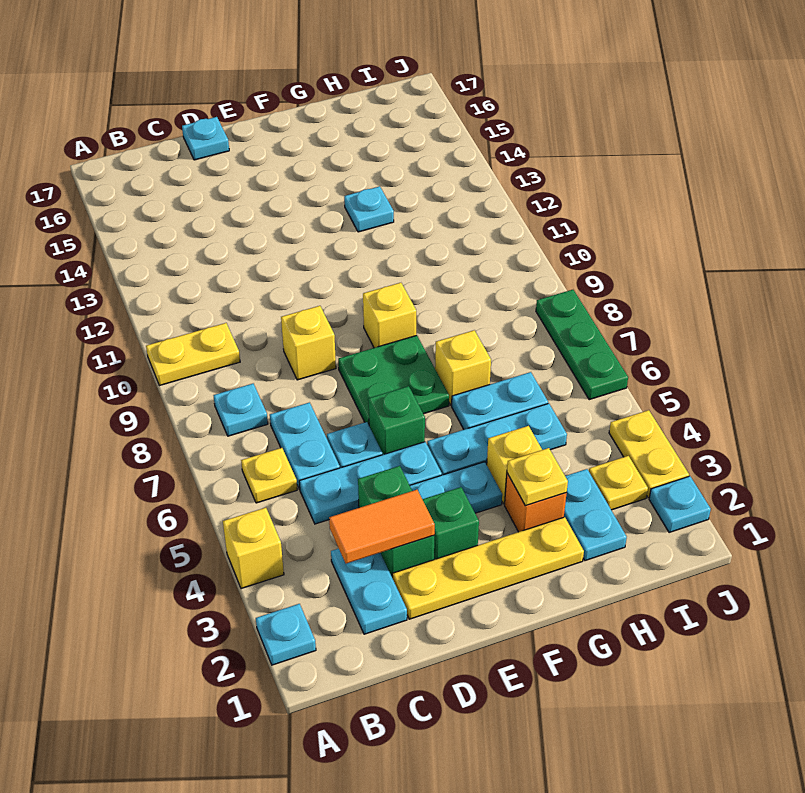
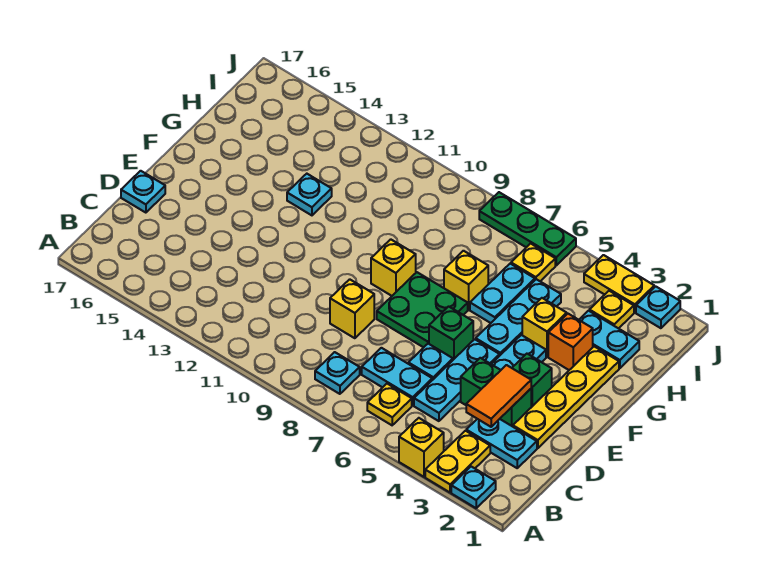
yellow plate A10:B10 level 1 -> yellow plate A3:B3 level 1
yellow plate G3 level 2 -> yellow plate I6 level 1

